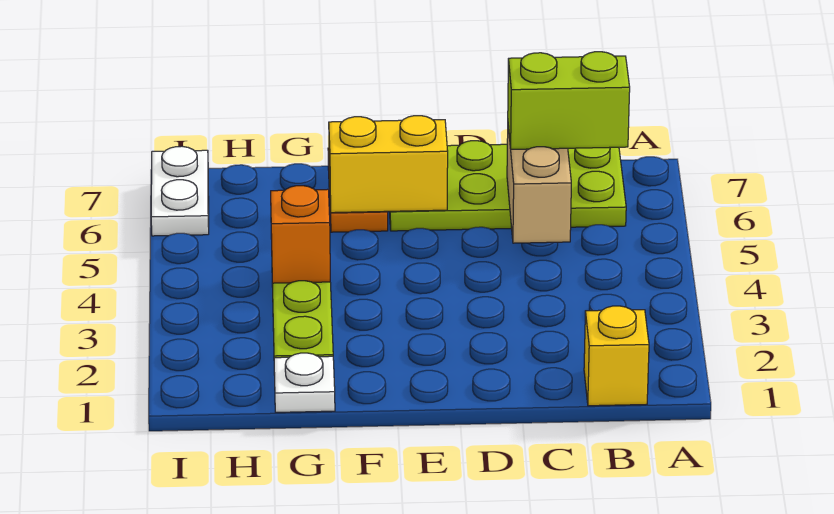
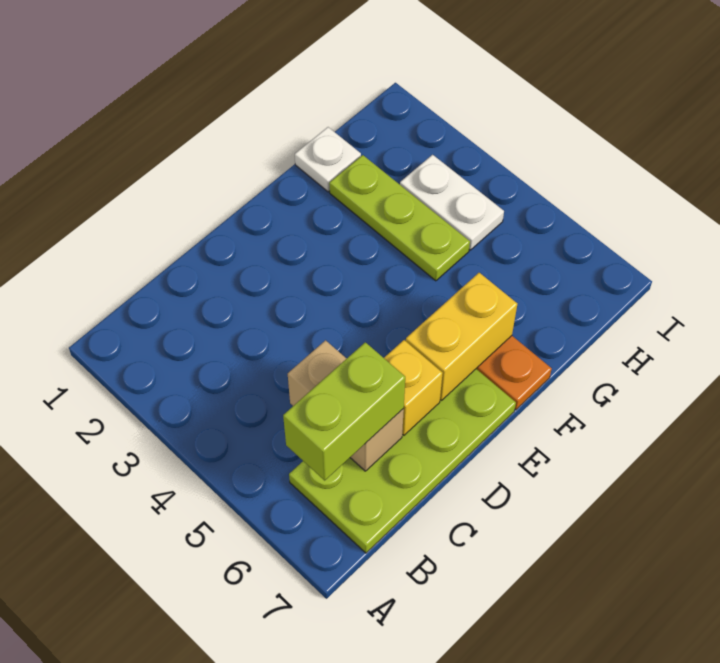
yellow brick B1 level 1 -> yellow brick D6 level 2
orange brick G4 level 2 -> none
white plate I6:I7 level 1 -> white plate H3:H4 level 1

